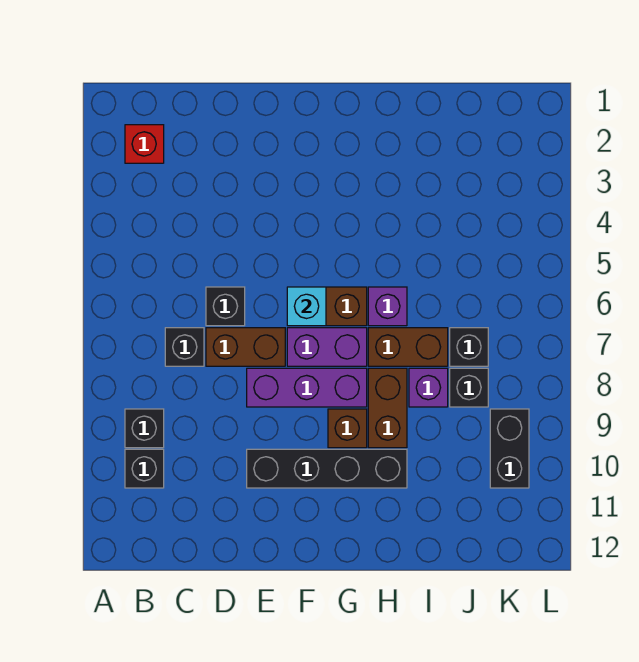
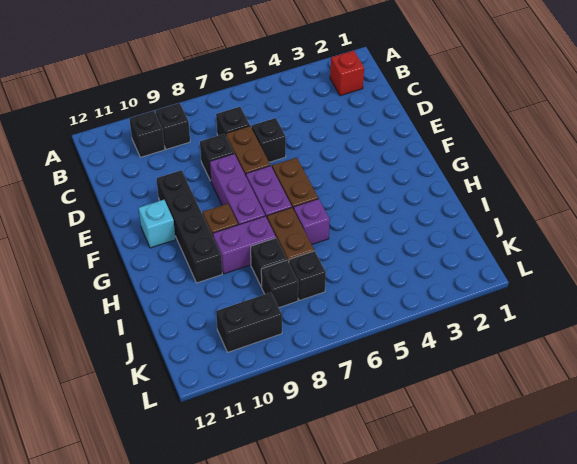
none -> black brick D8 level 1
cyan brick F6 level 2 -> cyan brick F11 level 1
brown brick H8:H9 level 1 -> purple brick H8:H9 level 1
purple brick I8 level 1 -> black brick I8 level 1

